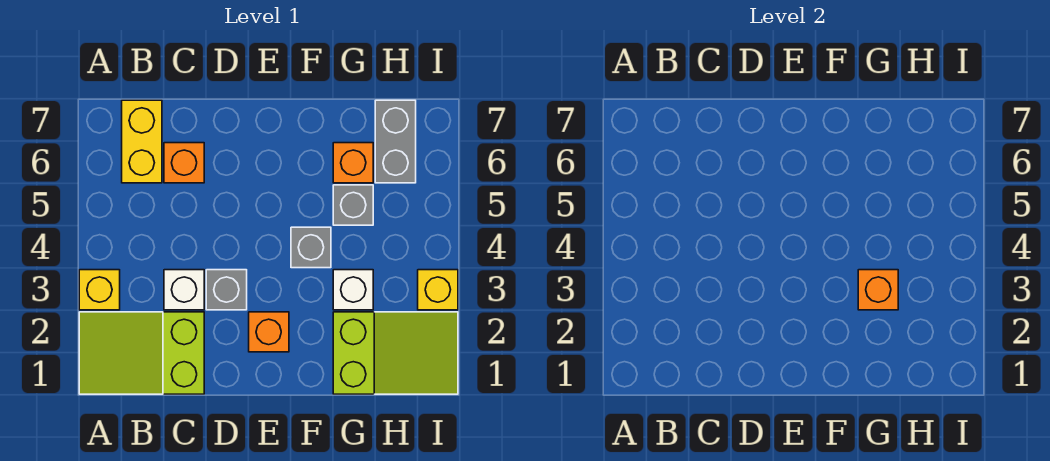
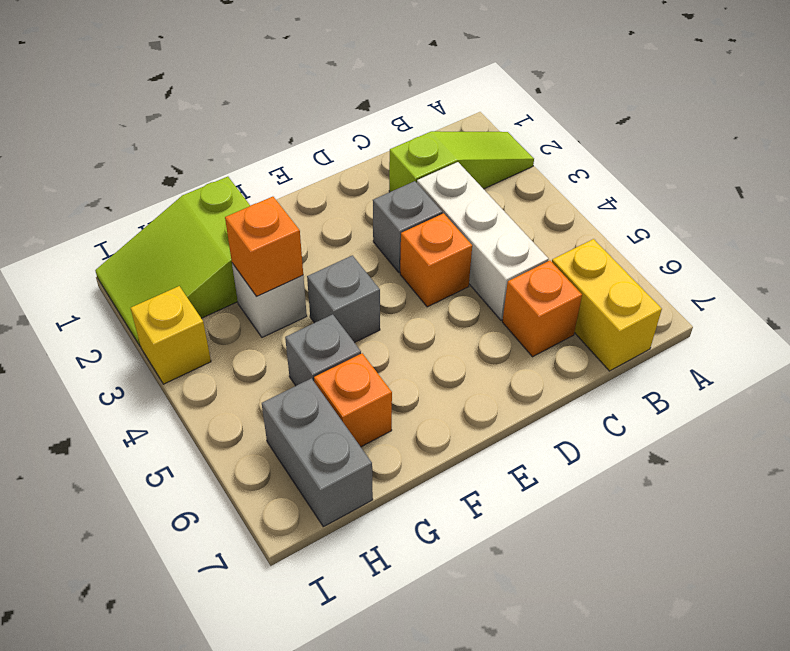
lime slope A1:C2 level 1 top C -> lime slope A2:C2 level 1 top C
yellow brick A3 level 1 -> none
white brick C3 level 1 -> white brick C3:C5 level 1
orange brick E2 level 1 -> orange brick D4 level 1

